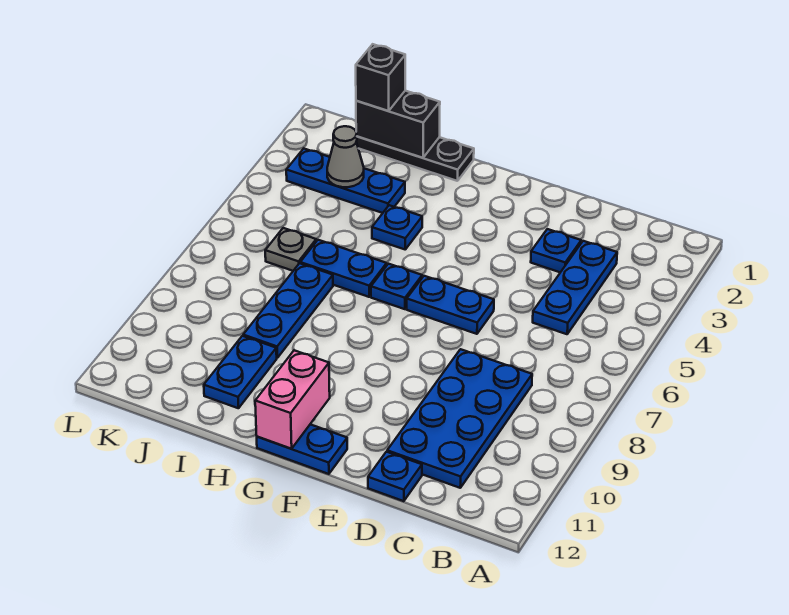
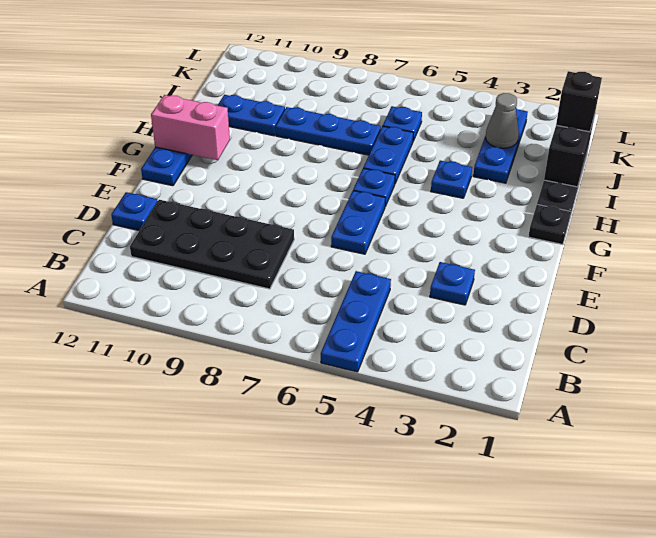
blue plate C3:C5 level 1 -> blue plate A5:C5 level 1
blue plate C8:D11 level 1 -> black plate C8:D11 level 1
none -> black plate G1 level 1
grey plate J6 level 1 -> blue plate J6 level 1

